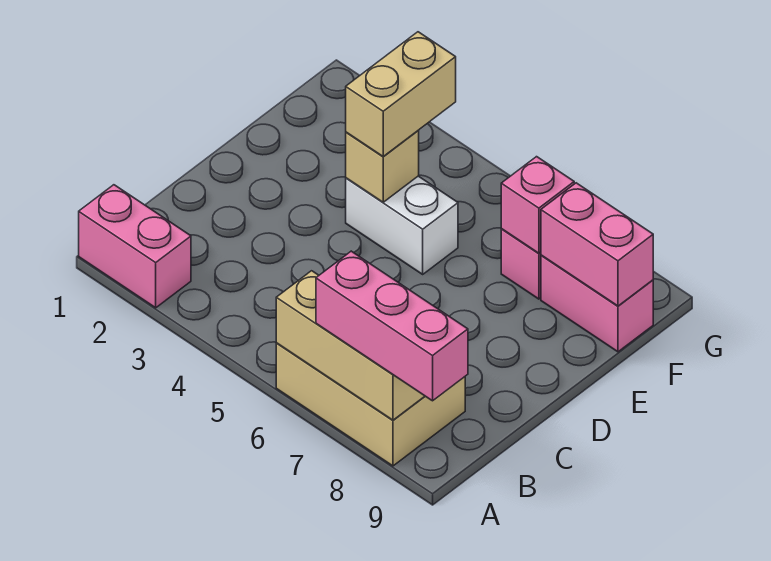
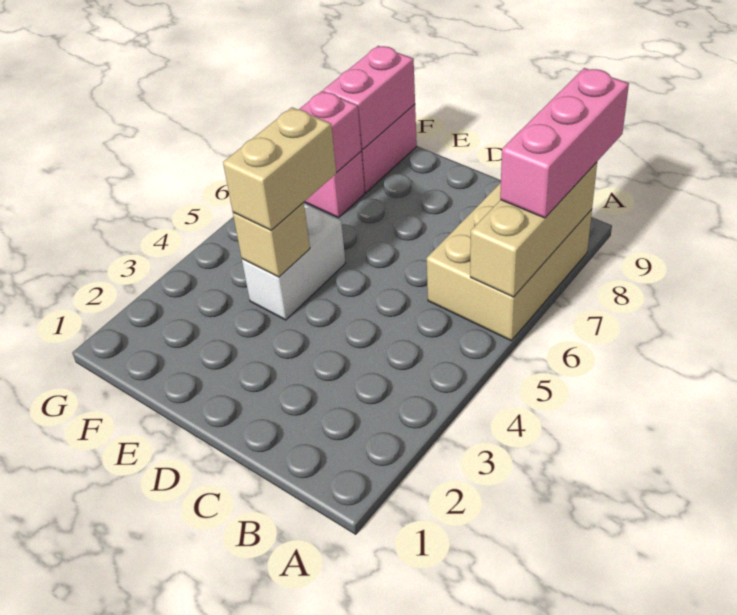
pink brick A1:A2 level 1 -> none
tan brick E4:F4 level 3 -> tan brick E4:E5 level 3

